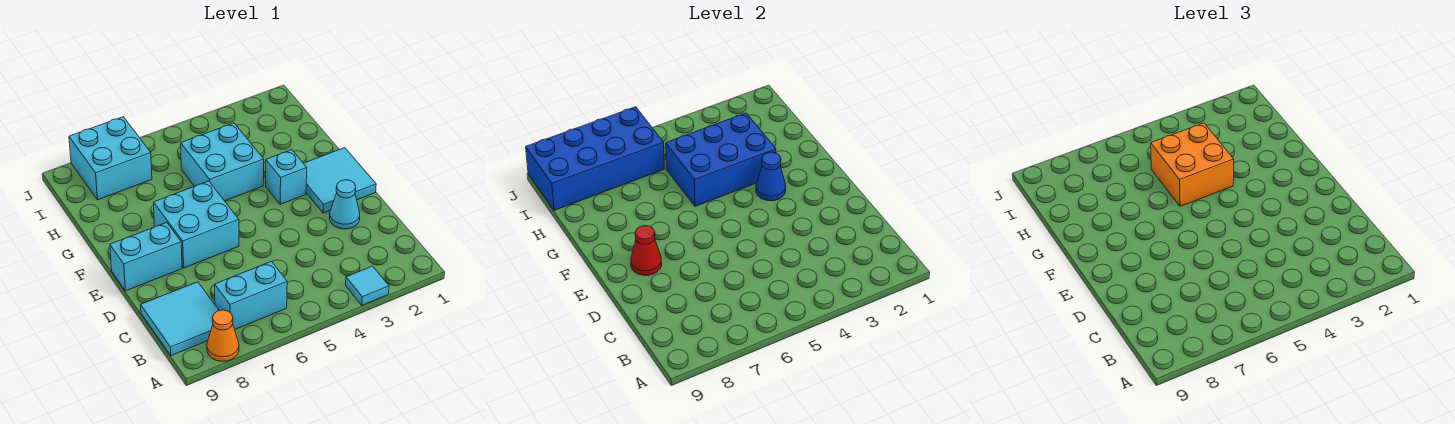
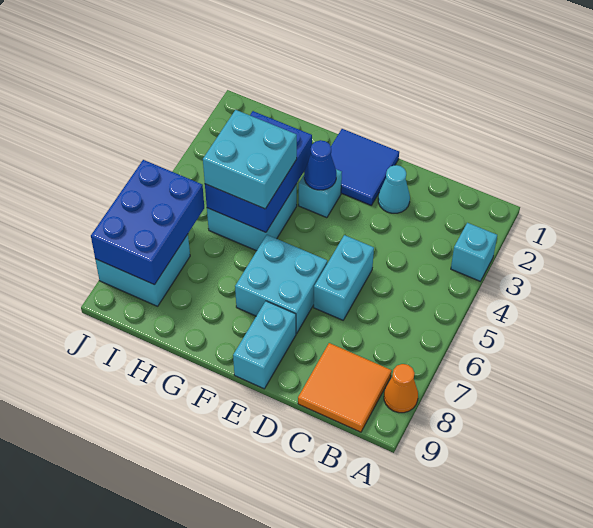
cyan tile A3 level 1 -> cyan brick A3 level 1
cyan brick B6:B7 level 1 -> cyan brick D5:D6 level 1
cyan tile B8:C9 level 1 -> orange tile B8:C9 level 1
cyan tile E1:F2 level 1 -> blue tile E1:F2 level 1
red cone E8 level 2 -> none
orange brick G4:H5 level 3 -> cyan brick G4:H5 level 3
blue brick I6:J9 level 2 -> blue brick I6:J8 level 2

